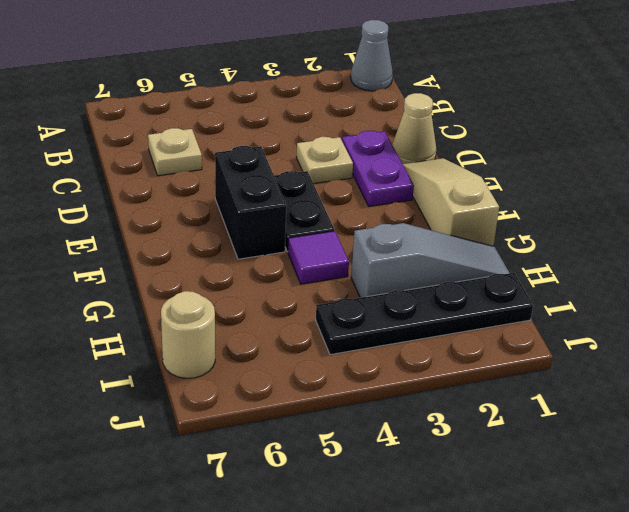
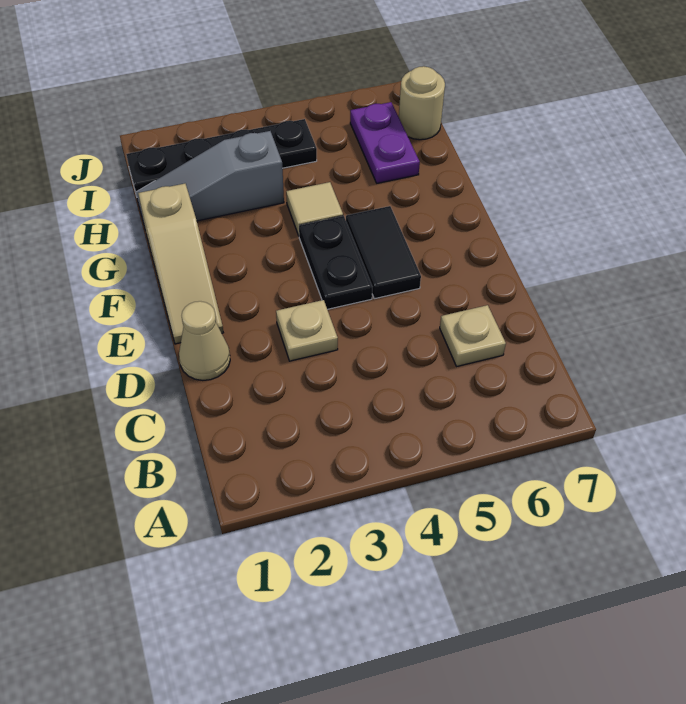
grey cone A1 level 1 -> none
purple plate D2:E2 level 1 -> purple plate H6:I6 level 1
black brick E5:F5 level 1 -> black tile E5:F5 level 1
purple tile G4 level 1 -> tan tile G4 level 1

